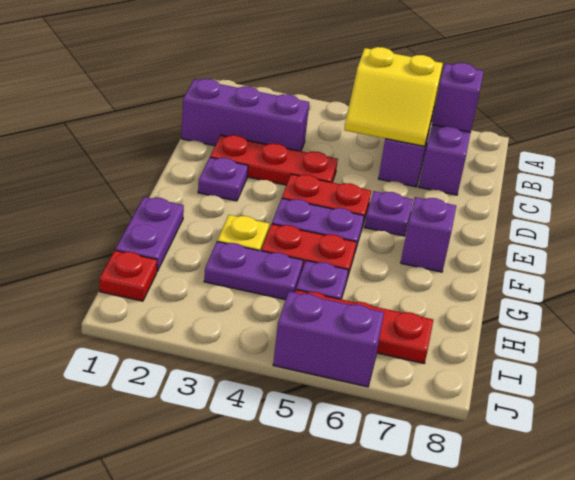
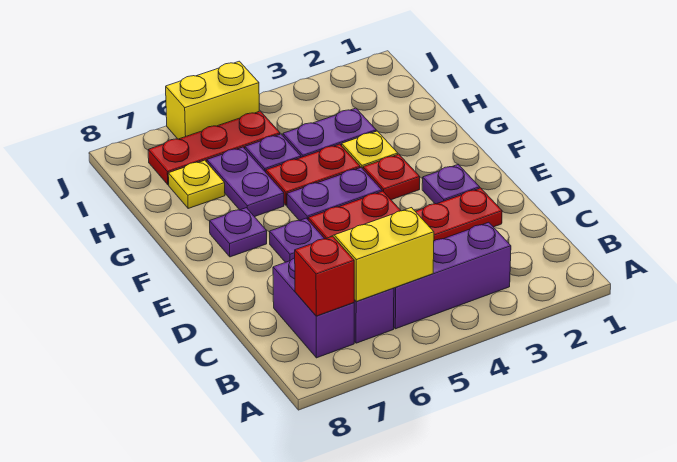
purple brick B7 level 2 -> red brick B7 level 2
purple brick C1:C3 level 1 -> purple brick B3:B5 level 1
purple brick F7 level 1 -> purple plate F7 level 1
purple plate G1:H1 level 1 -> purple plate G6:H6 level 1
none -> yellow plate H7 level 1
red plate I1 level 1 -> red plate F3 level 1
purple brick J5:J6 level 1 -> yellow brick J5:J6 level 1

